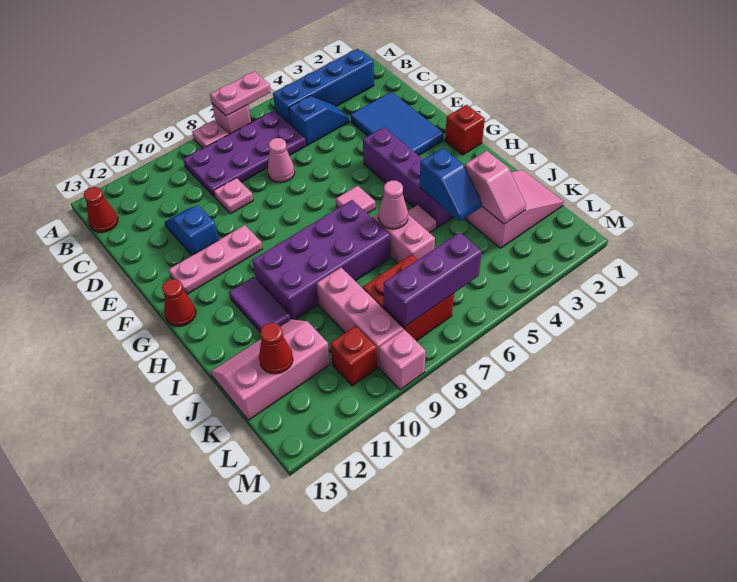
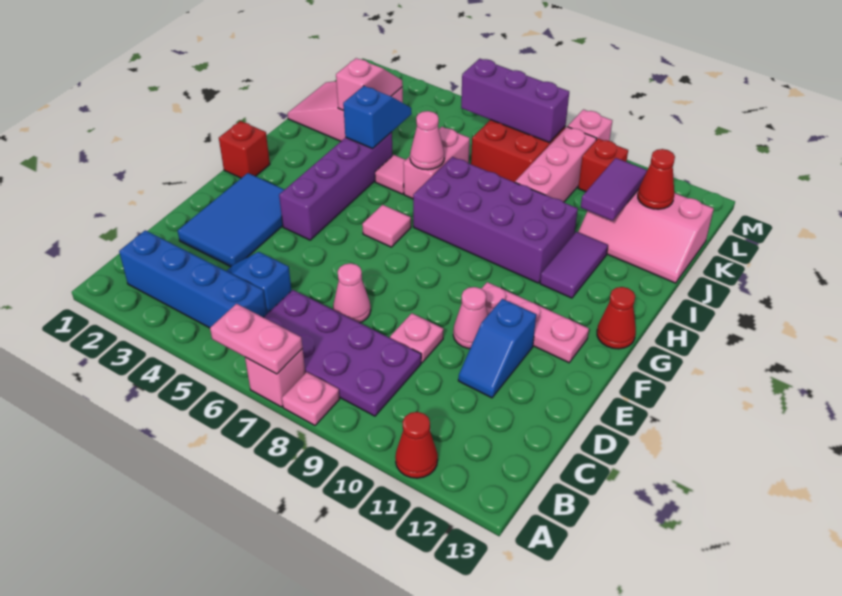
red cone B13 level 1 -> red cone A11 level 1
none -> pink cone E10 level 1
none -> purple tile J11:K11 level 2

